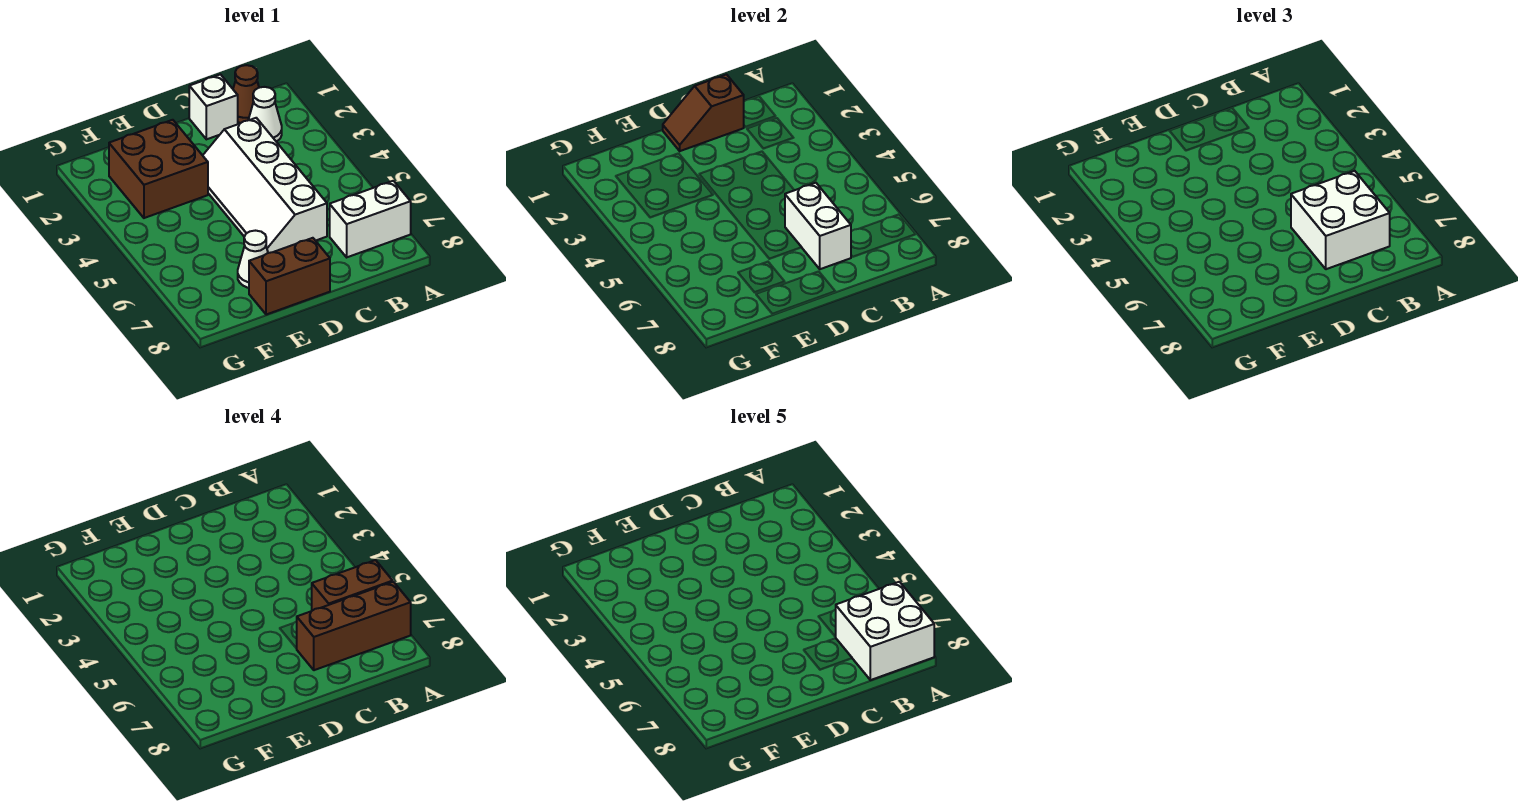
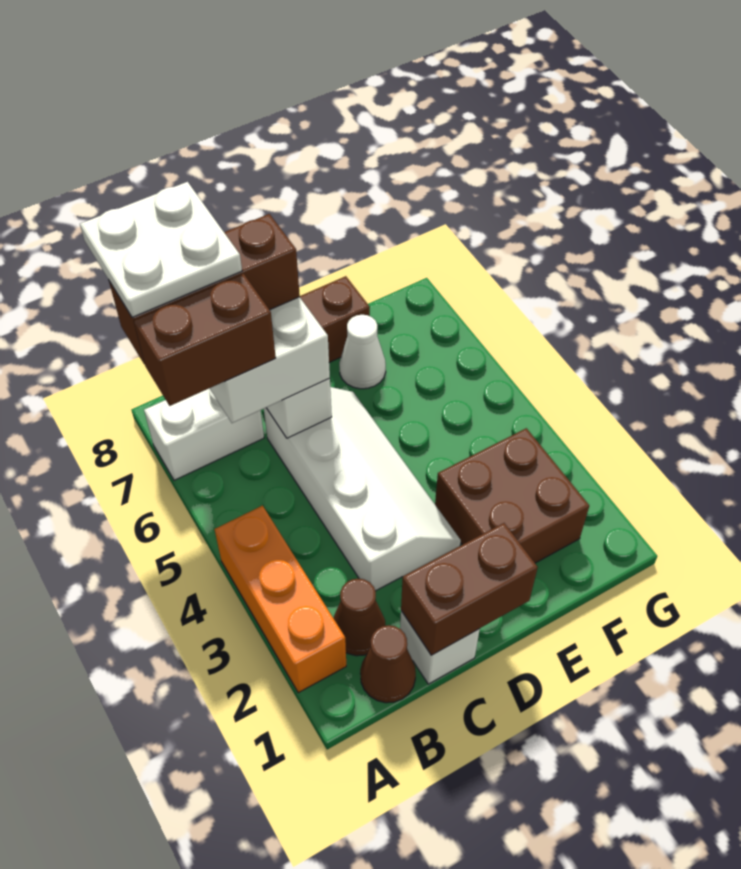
none -> orange brick A2:A4 level 1
white brick A7:B8 level 5 -> white plate A7:B8 level 5
white cone B2 level 1 -> brown cone B2 level 1
brown slope C1:D1 level 2 top C -> brown brick C1:D1 level 2

